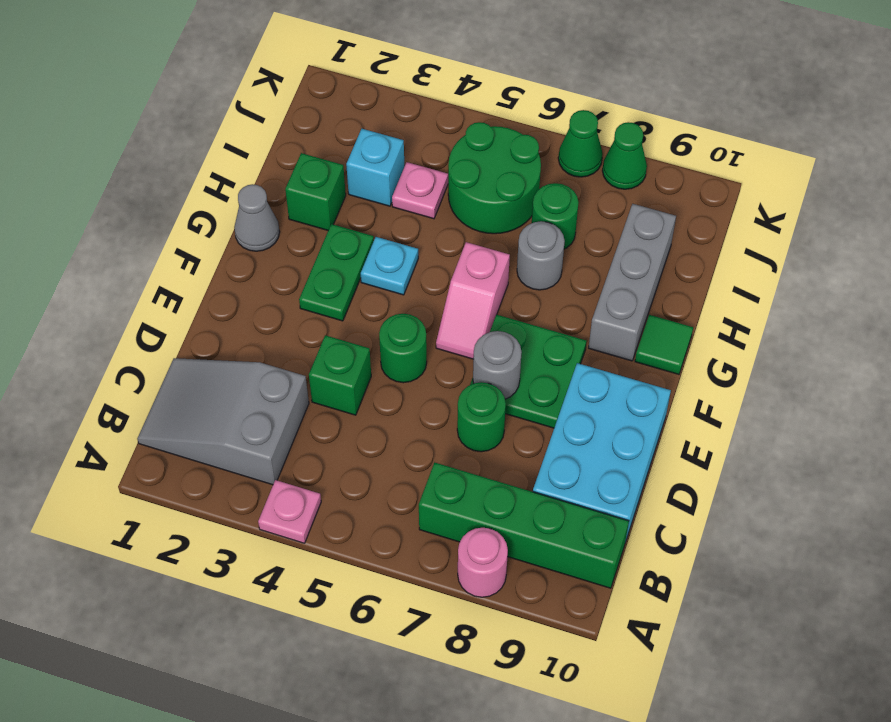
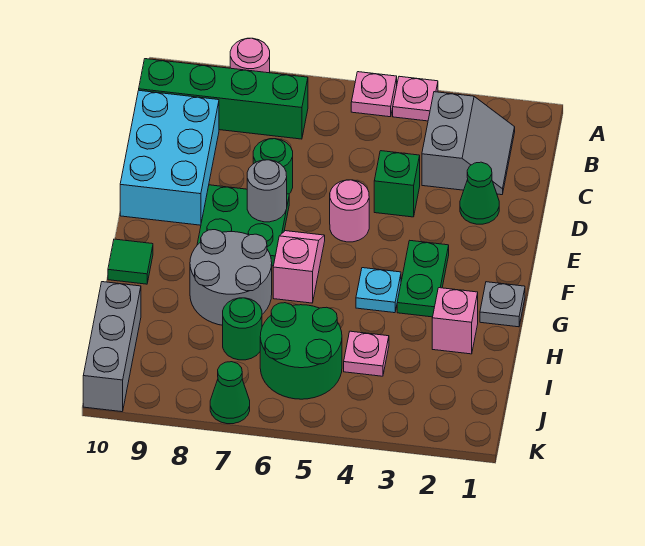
none -> pink plate A5 level 1
grey slope B1:C3 level 1 top 3 -> grey slope B2:C3 level 1 top 3
green round brick E5 level 1 -> pink round brick E5 level 1
grey cone G1 level 1 -> grey plate G1 level 1
grey brick G9:I9 level 1 -> grey brick I10:K10 level 1
green brick H2 level 1 -> pink brick H2 level 1
grey round brick H7 level 1 -> grey round brick G7:H8 level 1
cyan brick I3 level 1 -> none
green cone K8 level 1 -> green cone D2 level 1

